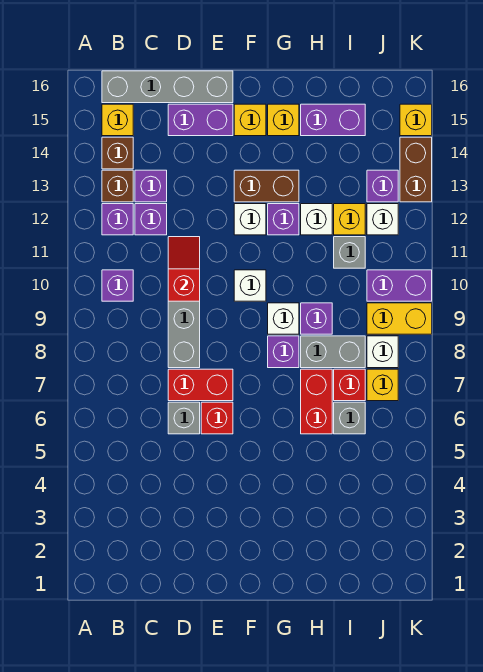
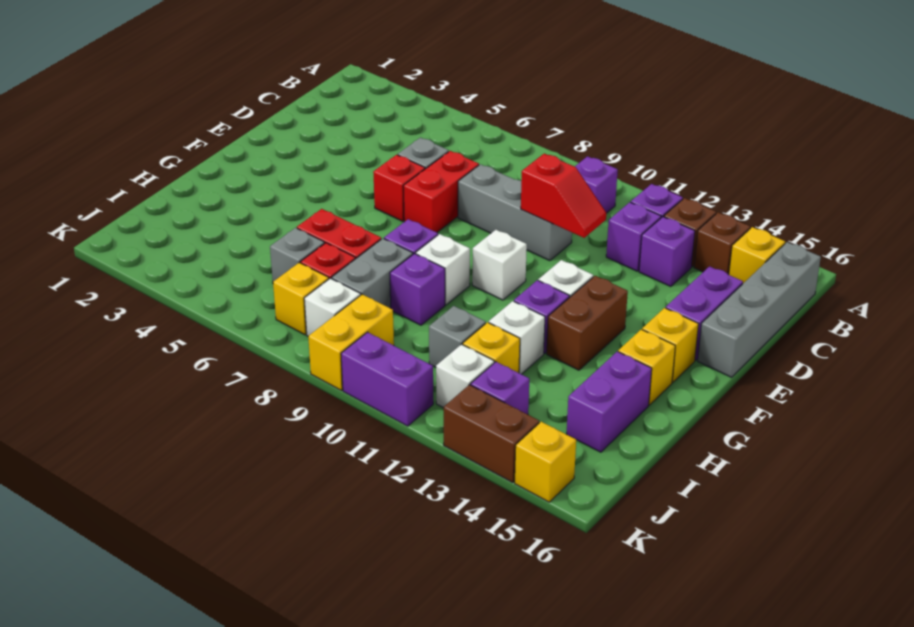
purple brick J10:K10 level 1 -> purple brick K10:K11 level 1

